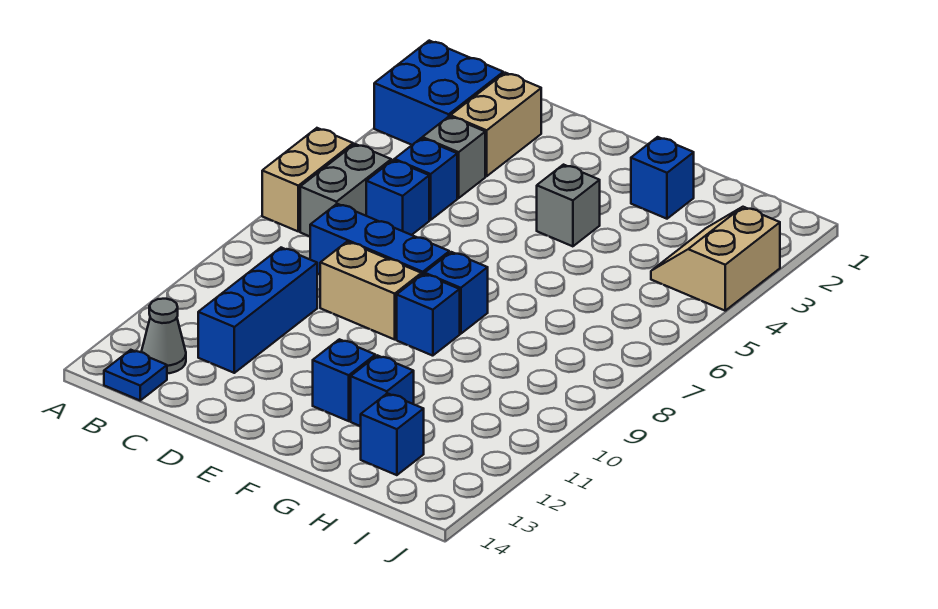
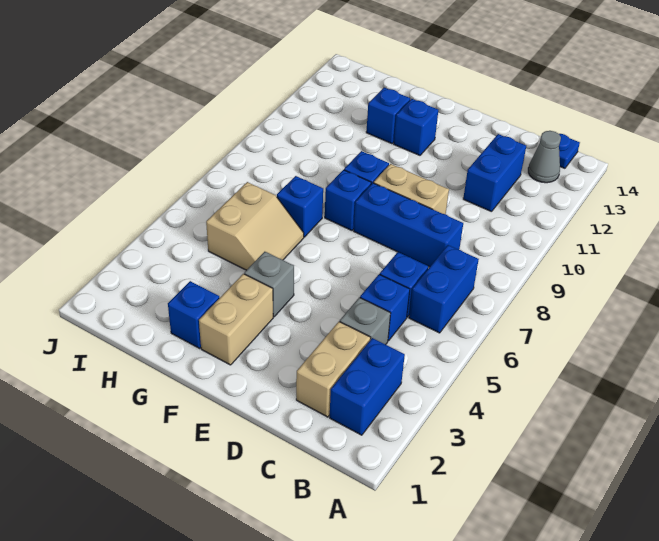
blue brick A2:B3 level 1 -> blue brick B2:B3 level 1
tan brick A6:A7 level 1 -> tan brick F2:F3 level 1
grey brick B6:B7 level 1 -> blue brick B6:B7 level 1
blue brick C10:C12 level 1 -> blue brick C11:C12 level 1
blue brick H13 level 1 -> blue brick G7 level 1
tan slope I3:J4 level 1 top J -> tan slope G5:H6 level 1 top H

